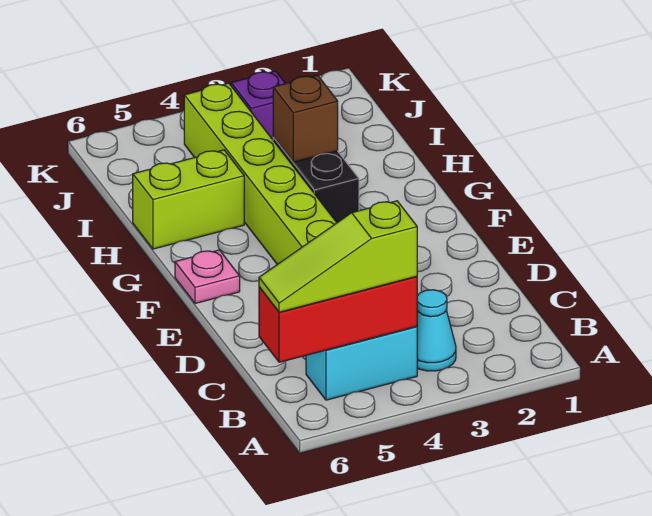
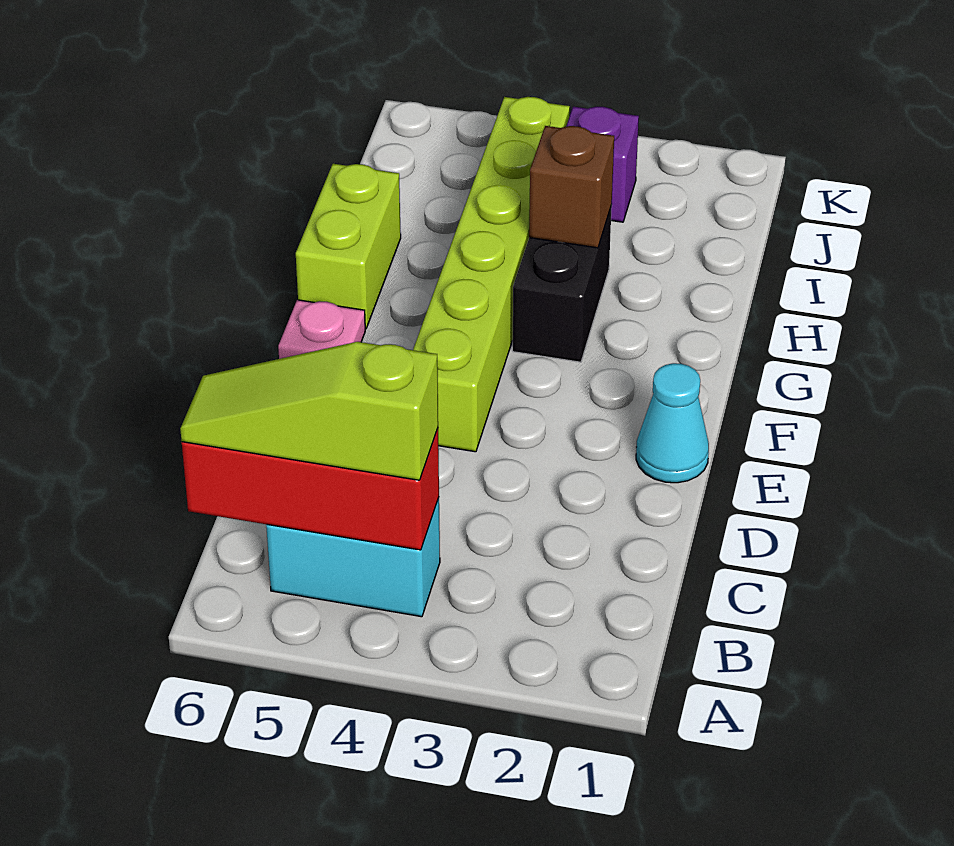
cyan cone B3 level 1 -> cyan cone E1 level 1
lime brick H5:H6 level 1 -> lime brick G6:H6 level 1

